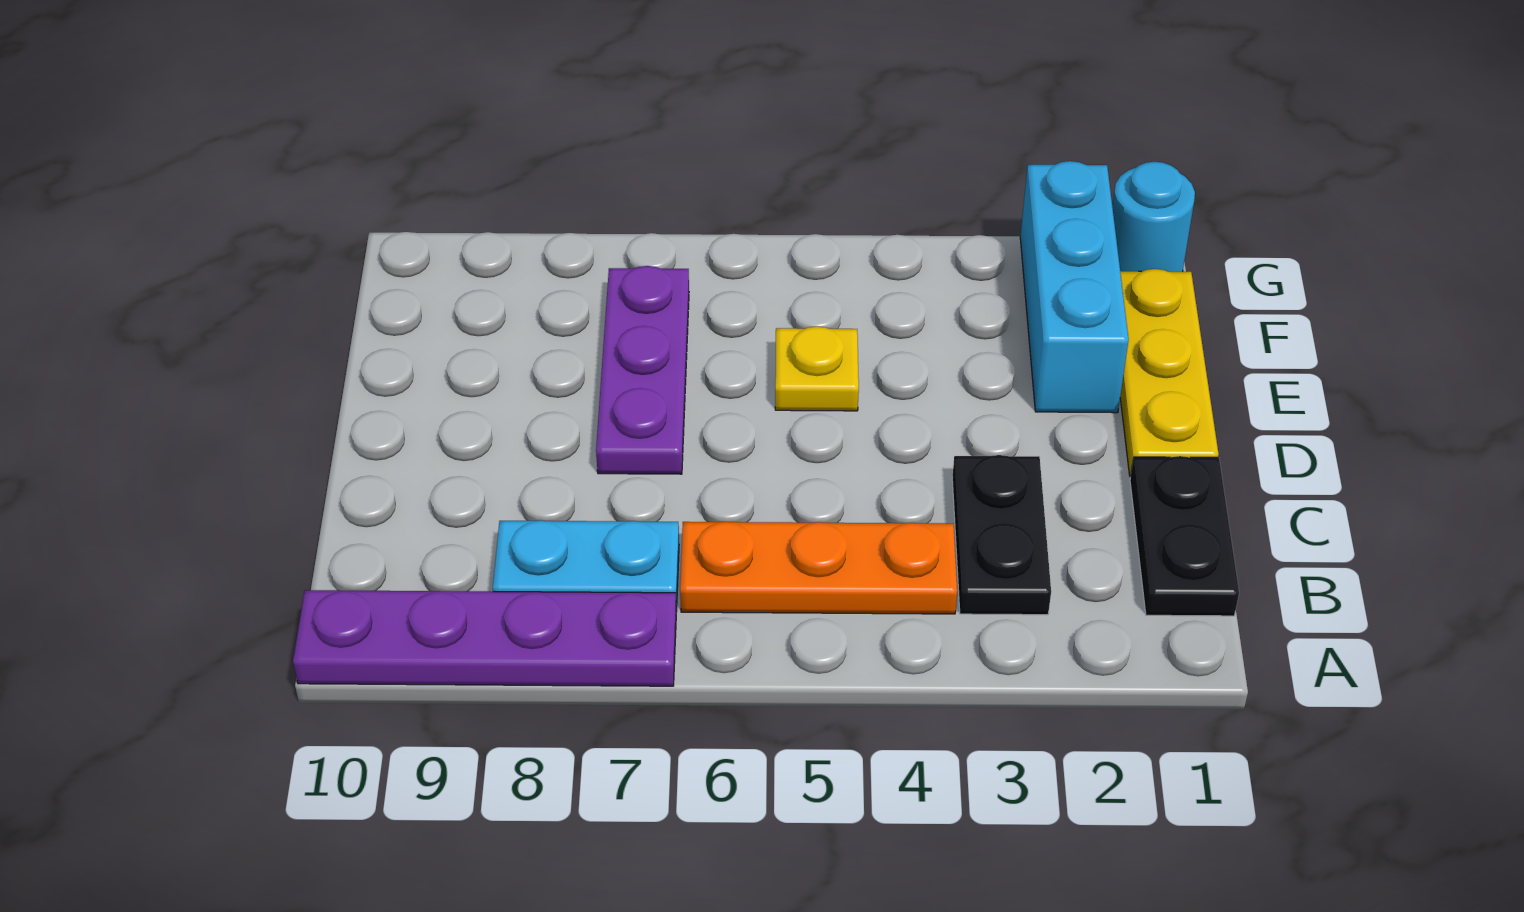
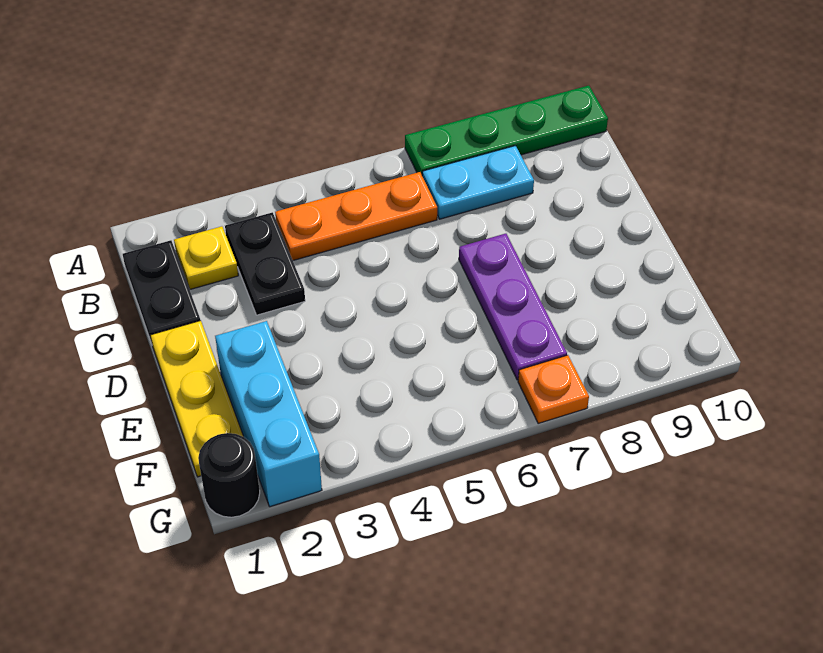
purple plate A7:A10 level 1 -> green plate A7:A10 level 1
yellow plate E5 level 1 -> yellow plate B2 level 1
cyan round brick G1 level 1 -> black round brick G1 level 1
none -> orange plate G7 level 1

